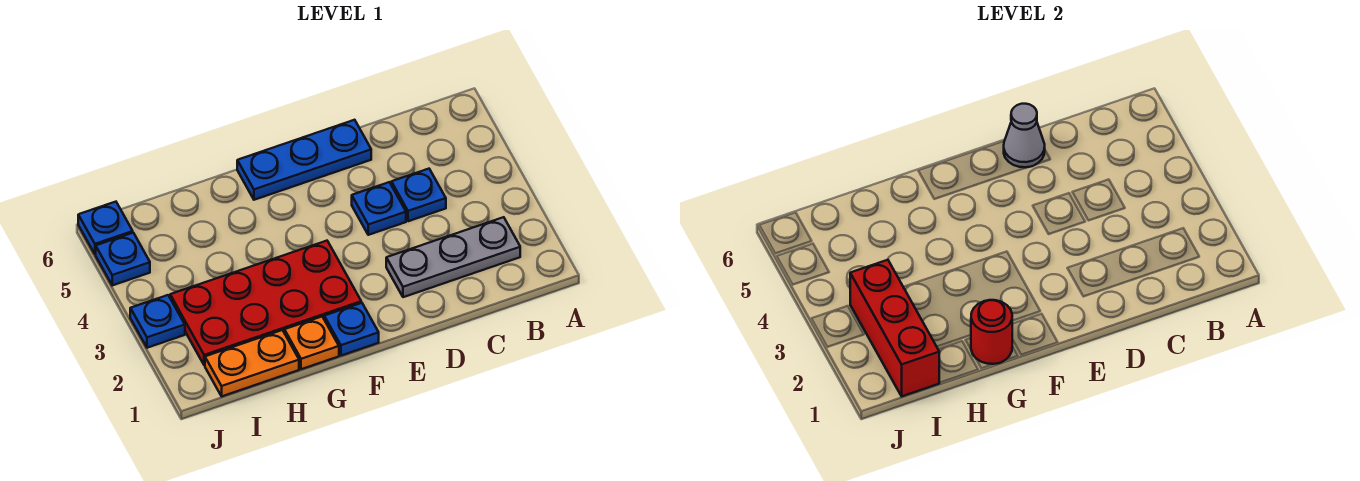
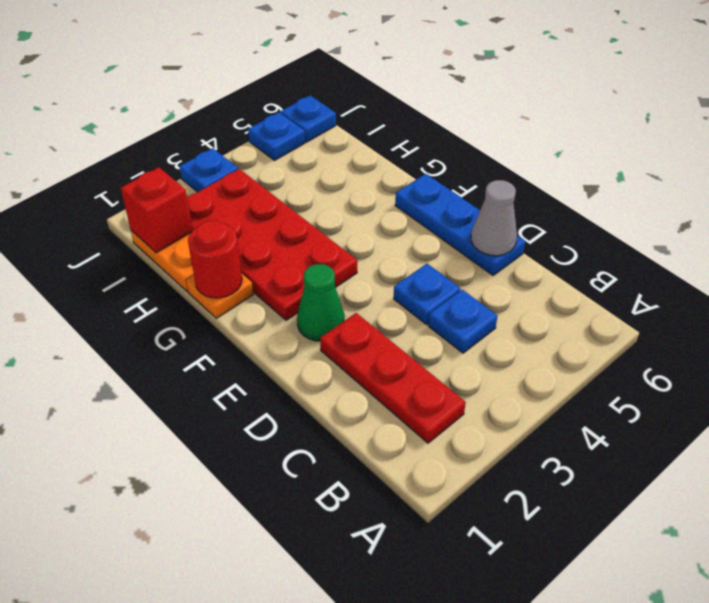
grey plate B2:D2 level 1 -> red plate B2:D2 level 1
none -> green cone E2 level 1
blue plate F1 level 1 -> none
red brick I1:I3 level 2 -> red brick I1 level 2

